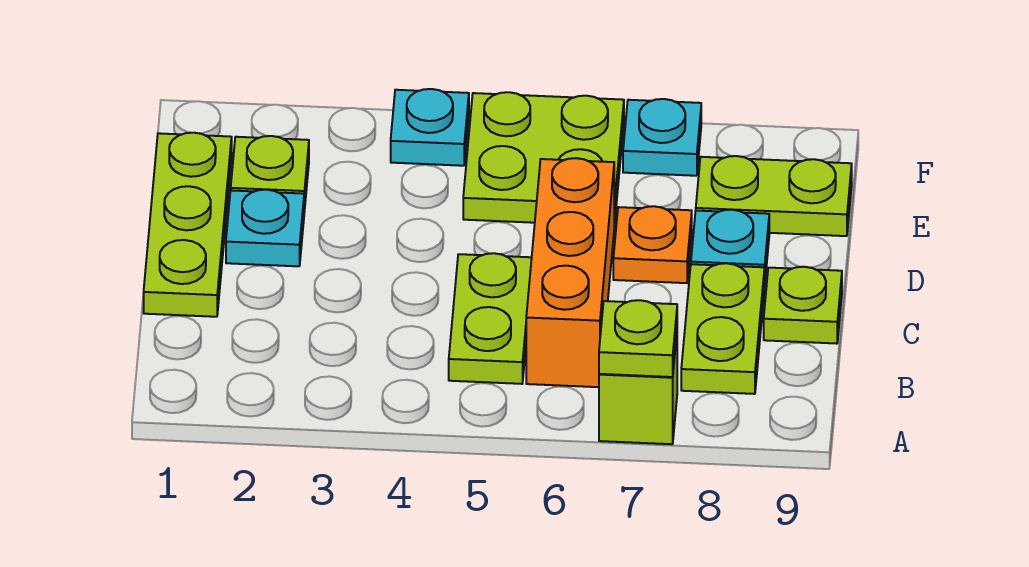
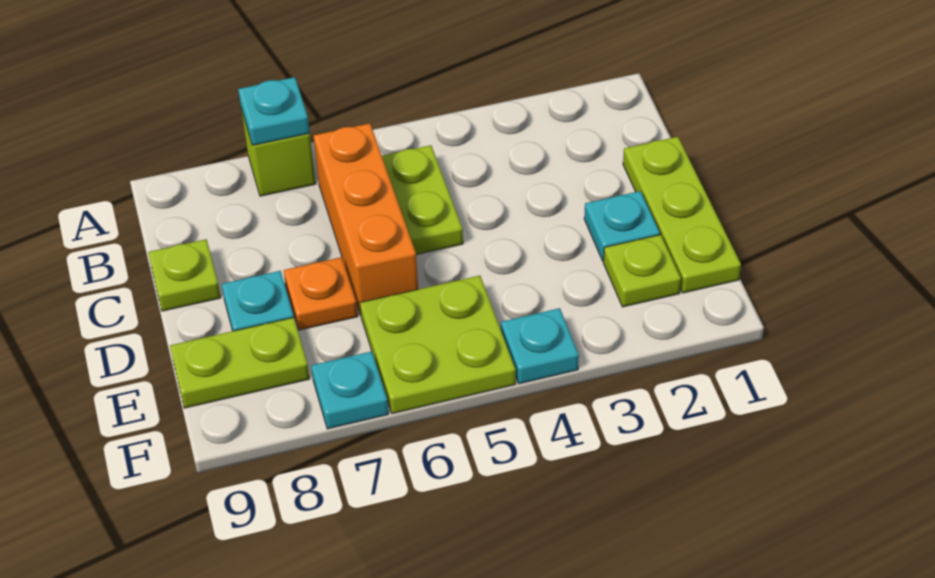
lime plate A7 level 2 -> cyan plate A7 level 2
lime plate B8:C8 level 1 -> none

